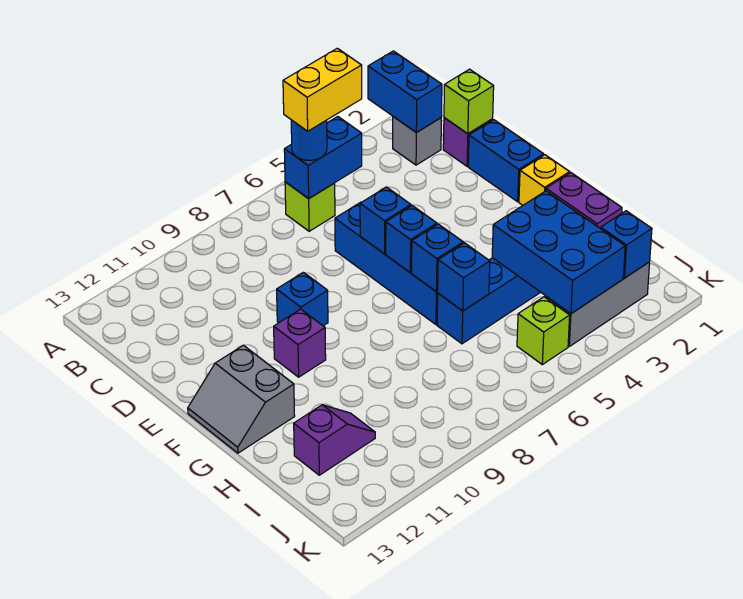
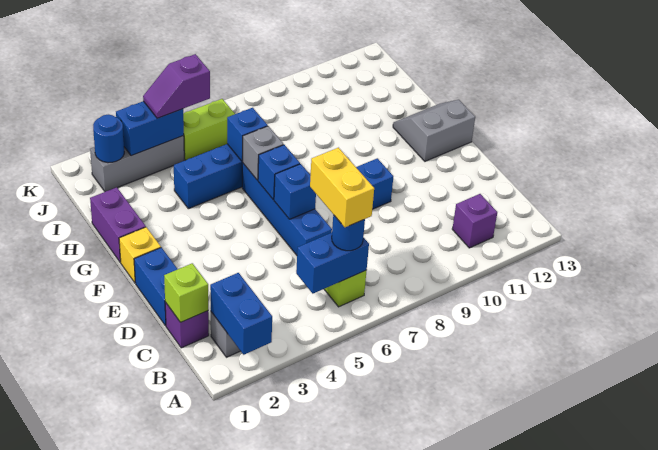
yellow brick B5:B6 level 4 -> yellow brick B6:C6 level 4
purple brick F10 level 1 -> purple brick B11 level 1
grey slope F12:G13 level 1 top 12 -> grey slope F12:G13 level 1 top F
blue brick G6 level 2 -> grey brick G6 level 2
blue brick H3:J4 level 2 -> blue brick J3:J4 level 2
purple slope I11:I12 level 1 top 12 -> purple slope J4:J5 level 3 top 5
blue brick J2 level 2 -> blue round brick J2 level 2
lime brick J5 level 1 -> lime brick J5:J6 level 1

